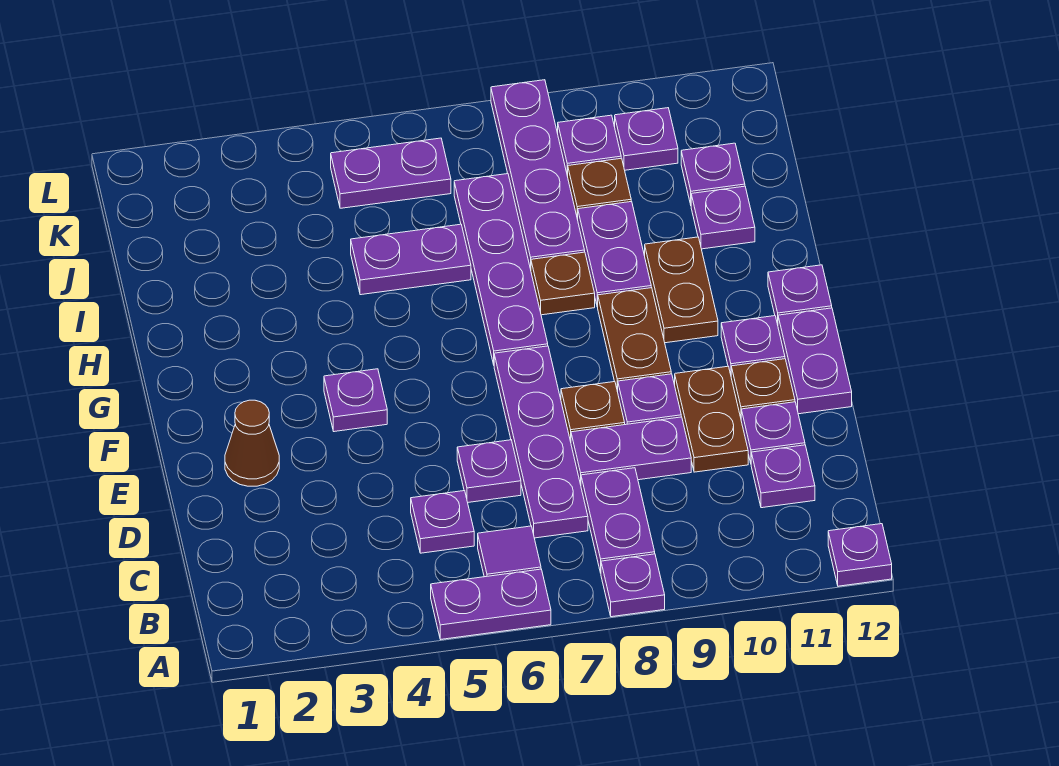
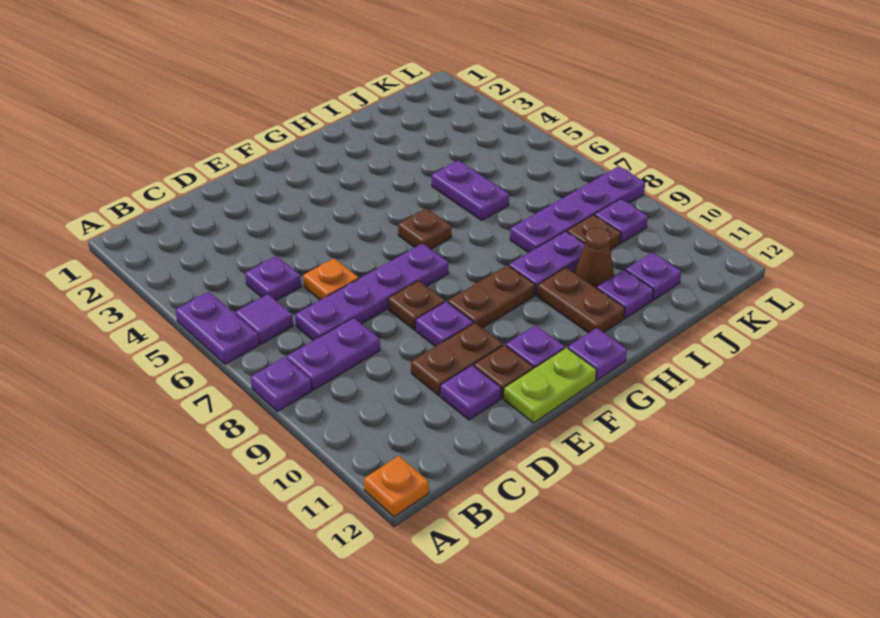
purple plate A12 level 1 -> orange plate A12 level 1
purple plate C11 level 1 -> none
purple plate D6 level 1 -> orange plate D6 level 1
purple plate D8:D9 level 1 -> none
brown cone E2 level 1 -> brown cone I10 level 1
purple plate E12:F12 level 1 -> lime plate E12:F12 level 1
purple plate F4 level 1 -> none
purple plate G7:J7 level 1 -> none
brown plate G10:H10 level 1 -> brown plate H10:H11 level 1
brown plate H8 level 1 -> brown plate G6 level 1
purple plate K5:K6 level 1 -> none
purple plate K10 level 1 -> none

